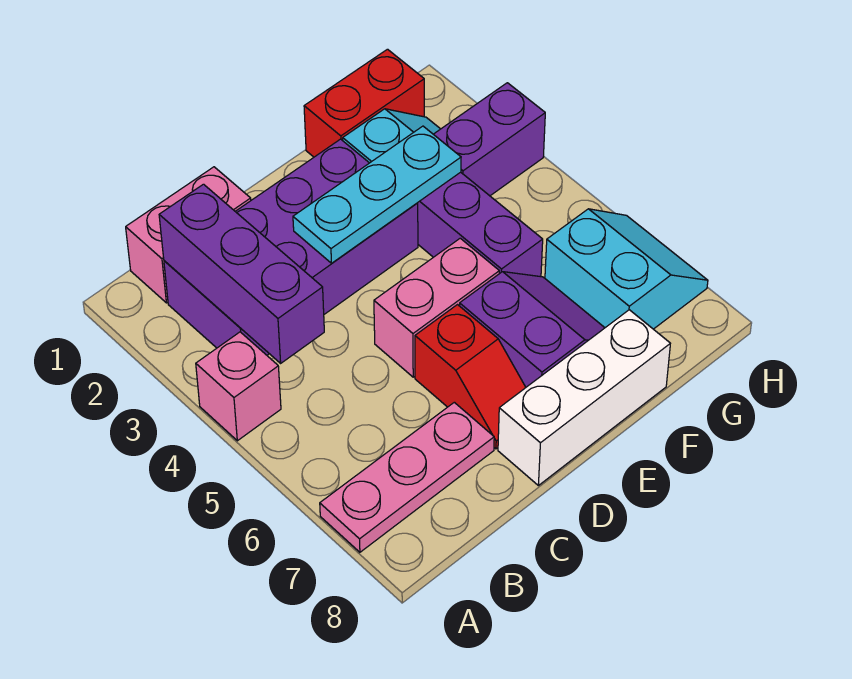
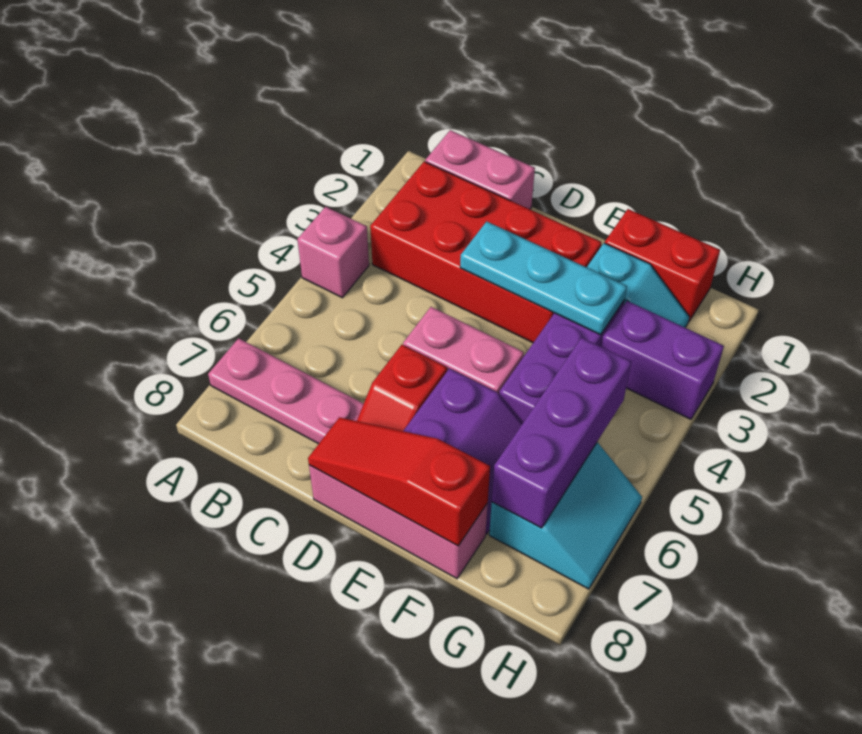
purple brick B2:E3 level 1 -> red brick B2:E3 level 1
purple brick B2:B4 level 2 -> purple brick G5:G7 level 2
white brick D8:F8 level 1 -> pink brick D8:F8 level 1
none -> red slope D8:F8 level 2 top F

